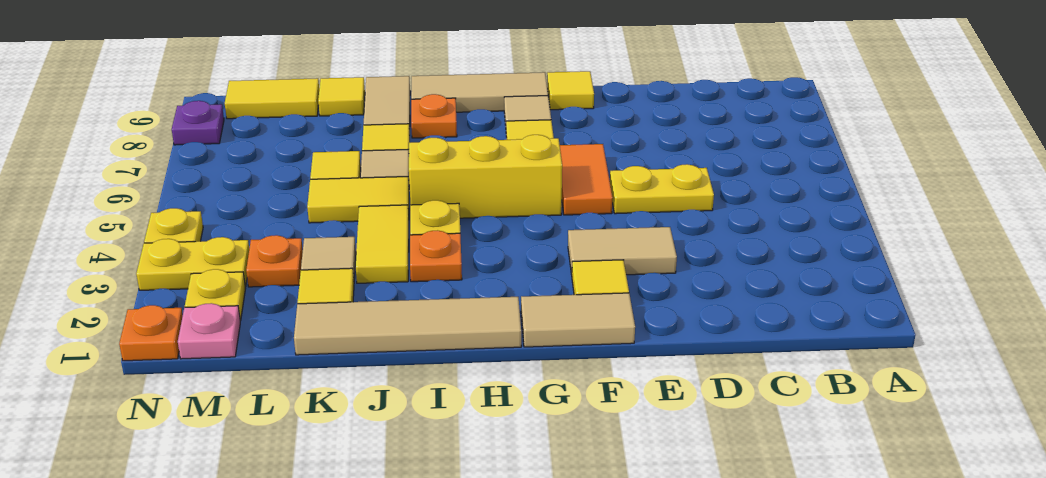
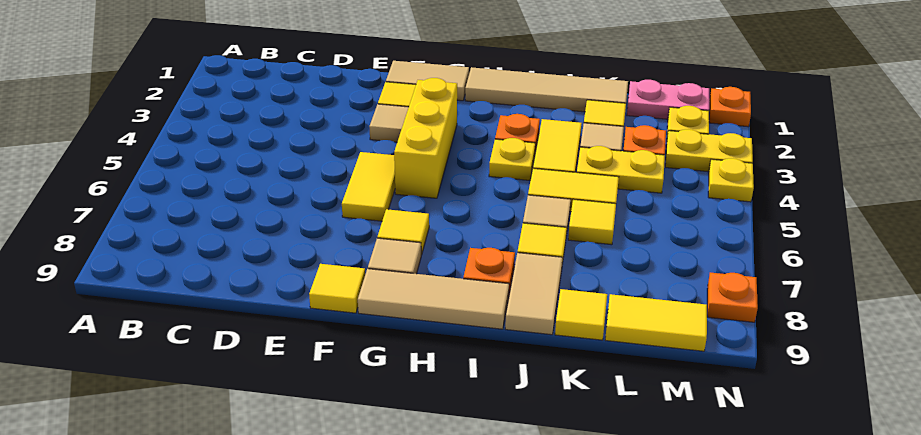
yellow plate D5:E5 level 1 -> yellow plate K4:L4 level 1
tan tile E3:F3 level 1 -> tan tile F3 level 1
orange tile F5:F6 level 1 -> yellow tile F5:F6 level 1
yellow brick G5:I5 level 1 -> yellow brick G3:G5 level 1
pink plate M1 level 1 -> pink plate L1:M1 level 1
purple plate N8 level 1 -> orange plate N8 level 1

